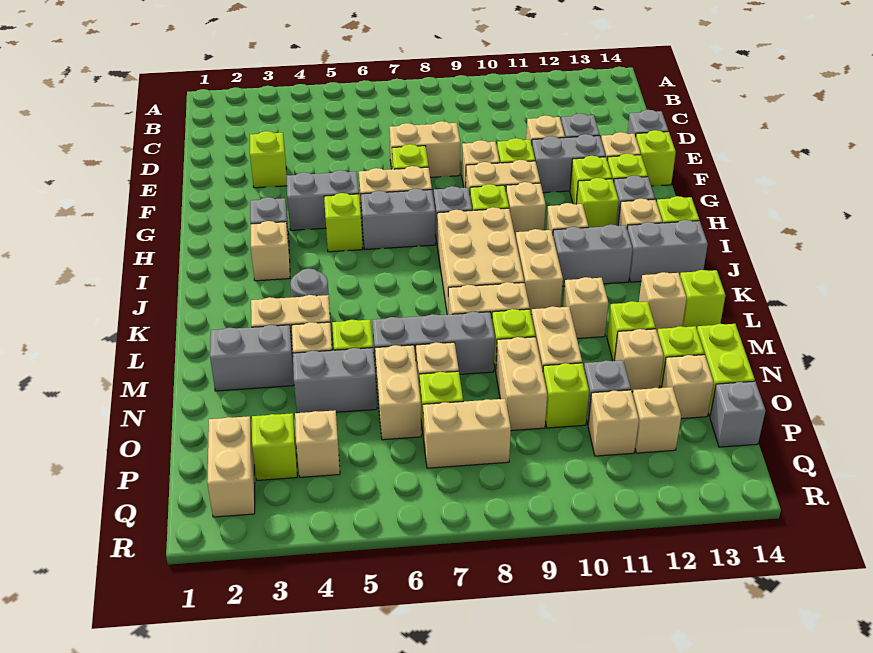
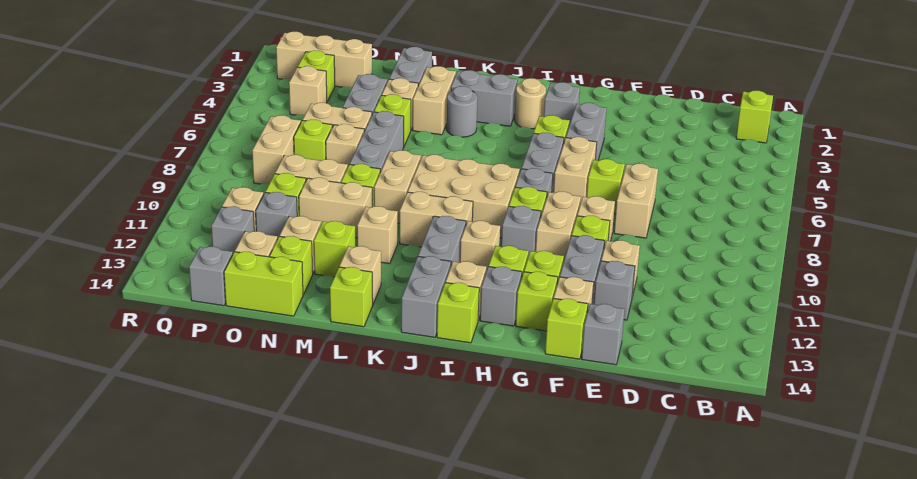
lime brick E3 level 1 -> lime brick B2 level 1
tan brick H10 level 1 -> grey brick H10 level 1
tan brick I3 level 1 -> tan round brick I3 level 1
none -> grey brick J3:K3 level 1
tan brick P2:Q2 level 1 -> tan brick O2:Q2 level 1
tan brick P12 level 1 -> grey brick P12 level 1

